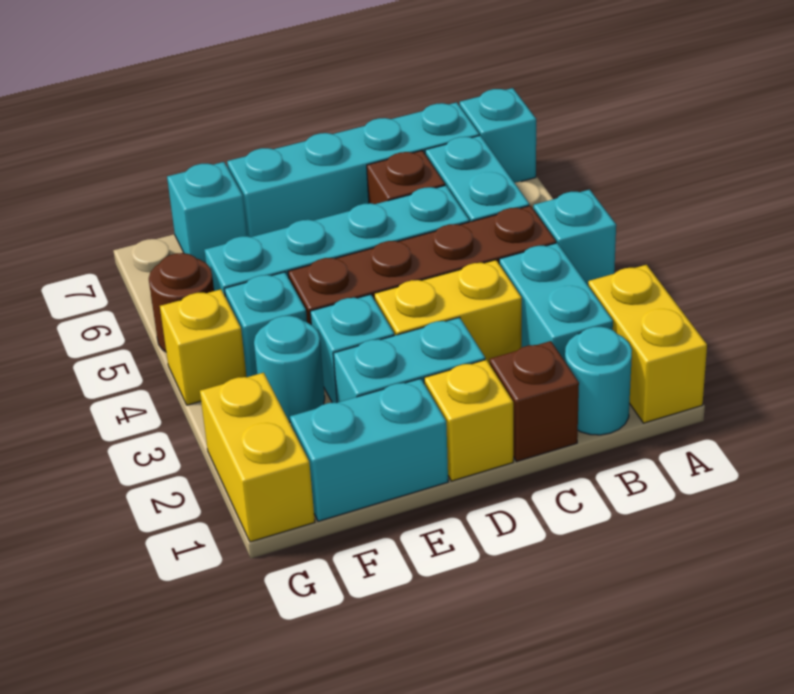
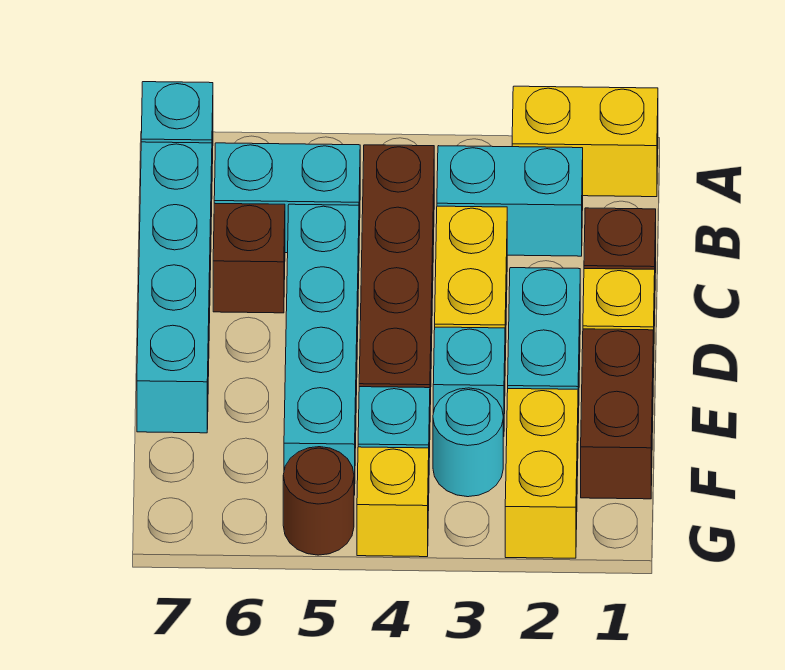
cyan brick A4 level 1 -> none
cyan round brick B1 level 1 -> none
cyan brick E1:F1 level 1 -> brown brick E1:F1 level 1
cyan brick F7 level 1 -> none
yellow brick G1:G2 level 1 -> yellow brick F2:G2 level 1

